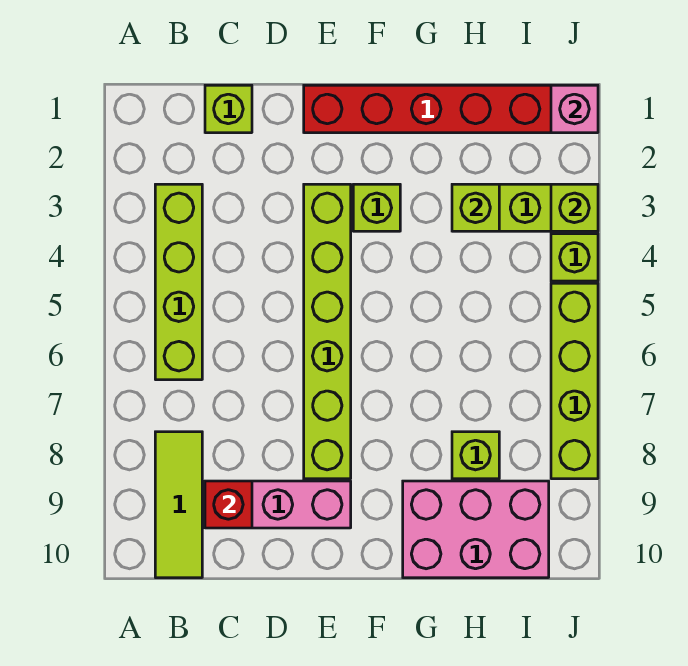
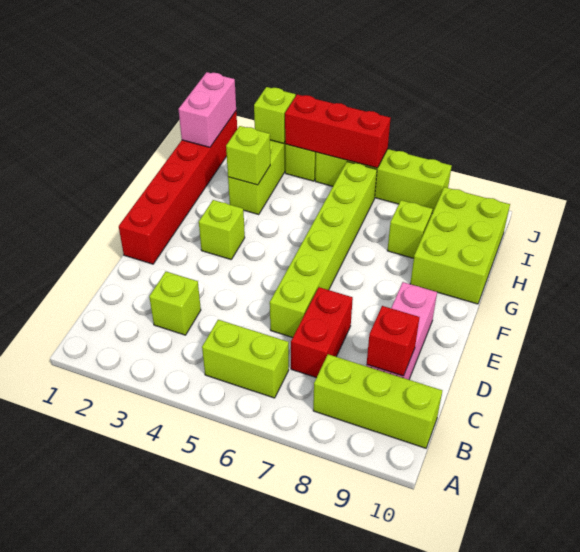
lime brick B3:B6 level 1 -> lime brick B5:B6 level 1
lime tile B8:B10 level 1 -> lime brick B8:B10 level 1
lime brick C1 level 1 -> lime brick C3 level 1
none -> red brick C7:D7 level 1
lime brick E3:E8 level 1 -> lime brick D6:I6 level 1
pink brick G9:I10 level 1 -> lime brick G9:I10 level 1
pink brick J1 level 2 -> pink brick I1:J1 level 2
none -> red brick J4:J6 level 2

